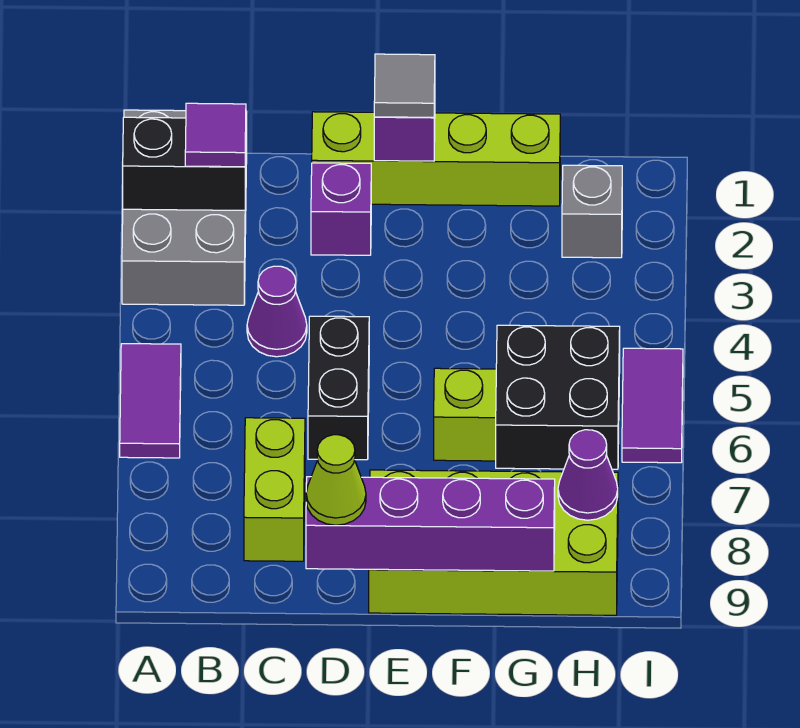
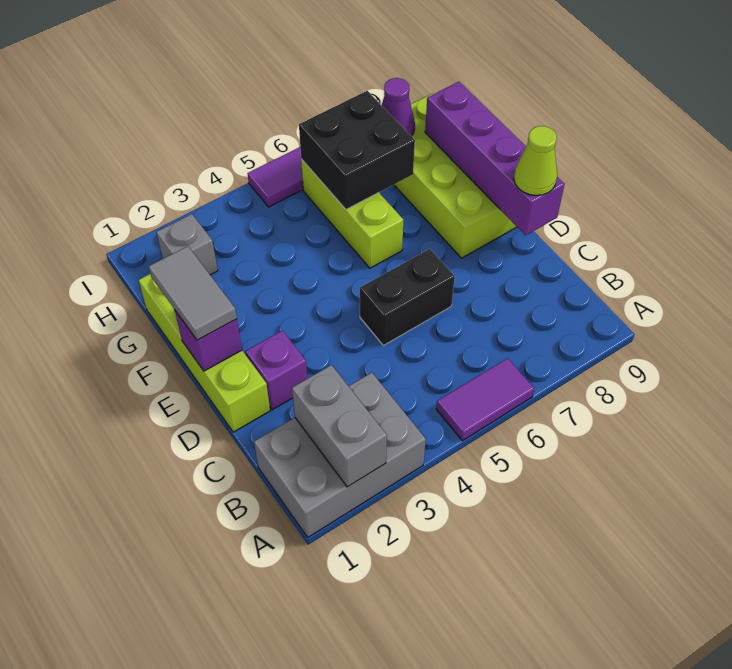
black brick A2:B2 level 2 -> grey brick A2:B2 level 2
purple tile B2 level 3 -> none
purple cone C4 level 1 -> none
lime brick C7:C8 level 1 -> none
grey tile E1 level 3 -> grey tile E1:F1 level 3

